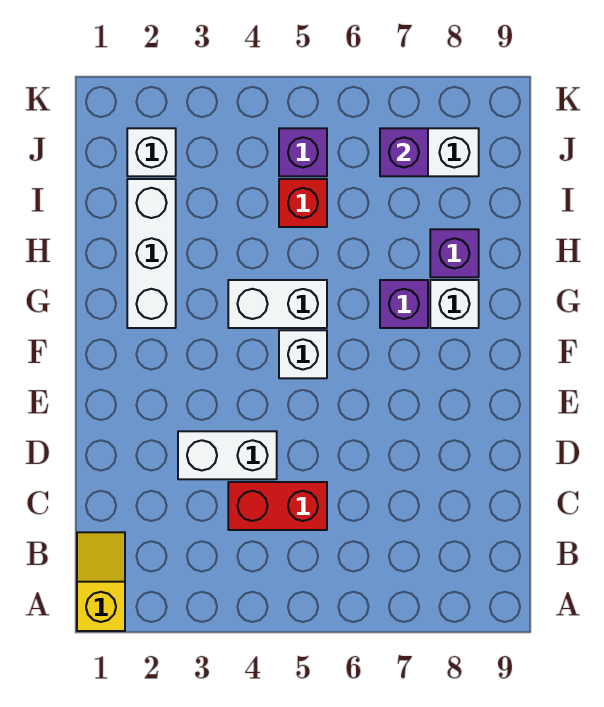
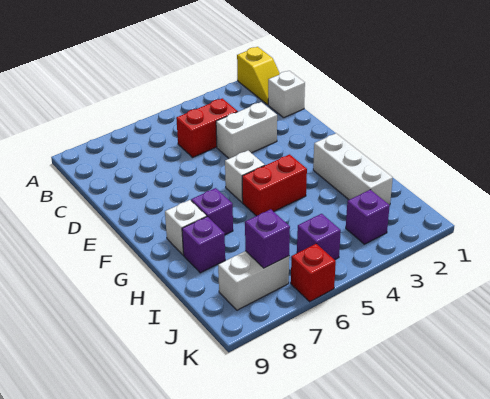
white brick G4:G5 level 1 -> red brick G4:G5 level 1
red brick I5 level 1 -> red brick K6 level 1
white brick J2 level 1 -> white brick C1 level 1
none -> purple brick J3 level 1

